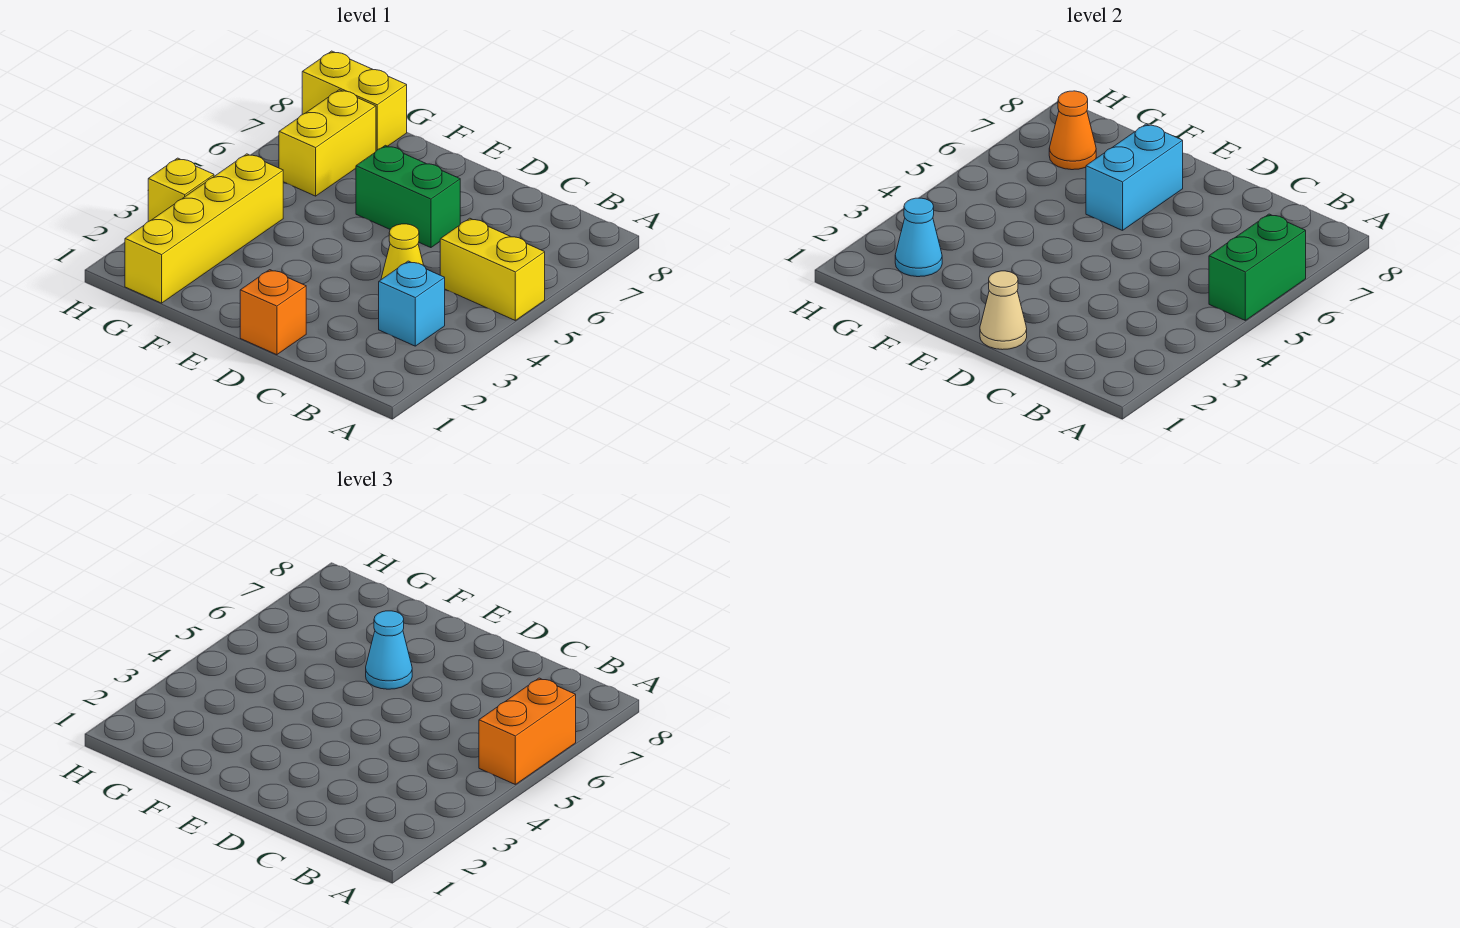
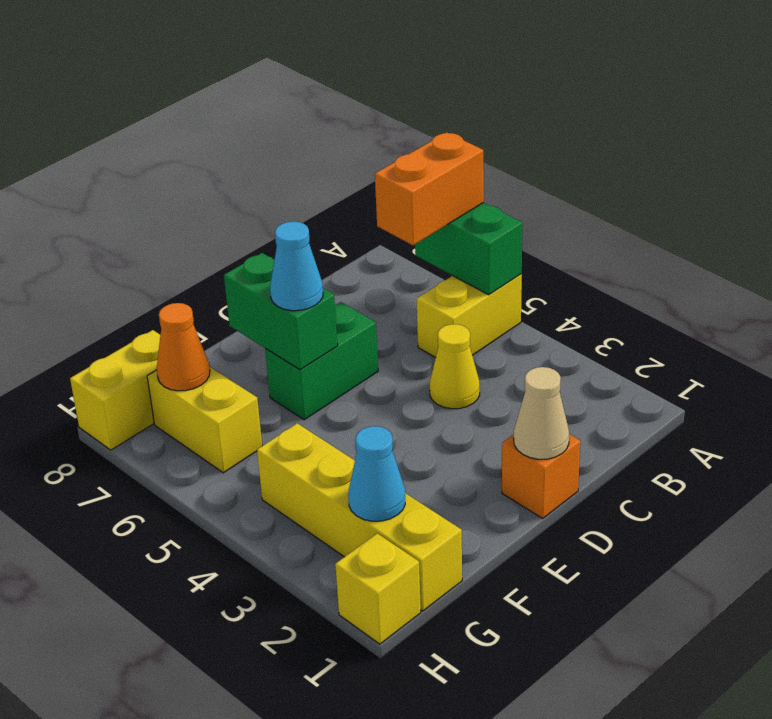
orange brick A5:A6 level 3 -> orange brick A6:B6 level 3
cyan brick B3 level 1 -> none
cyan brick E6:E7 level 2 -> green brick E6:E7 level 2
yellow brick H3 level 1 -> yellow brick H1 level 1

